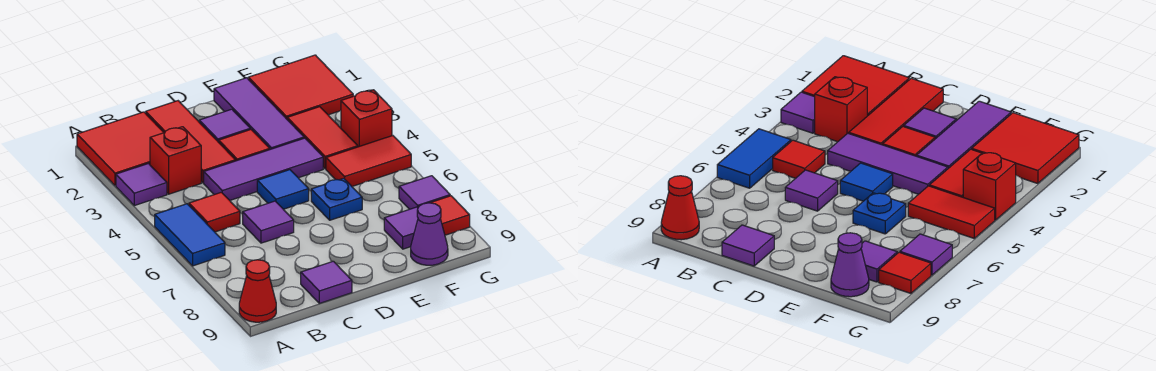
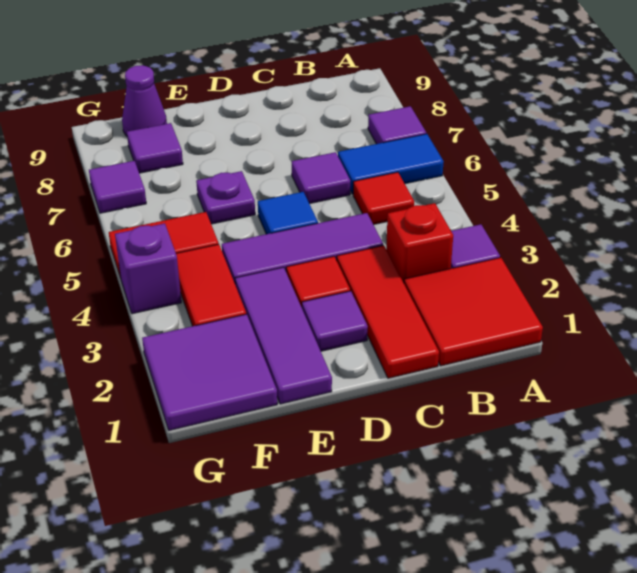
blue tile A5:A6 level 1 -> blue tile A6:B6 level 1
red cone A9 level 1 -> none
purple tile C9 level 1 -> purple tile A7 level 1
blue plate E6 level 1 -> purple plate E6 level 1
red tile F1:G2 level 1 -> purple tile F1:G2 level 1
red brick G4 level 1 -> purple brick G4 level 1
red tile G8 level 1 -> none

